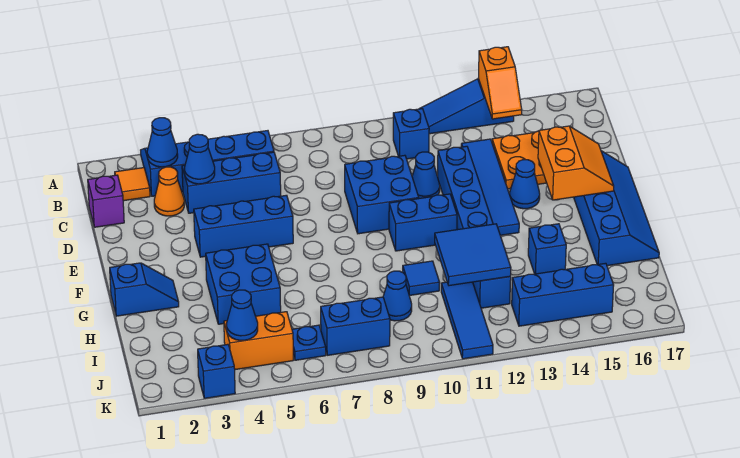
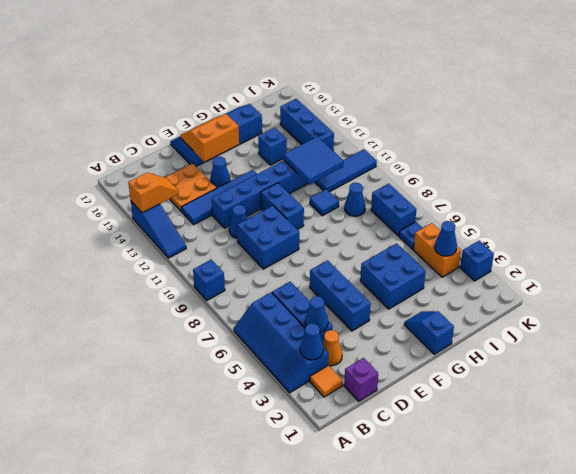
blue brick B11 level 1 -> blue brick A9 level 1

